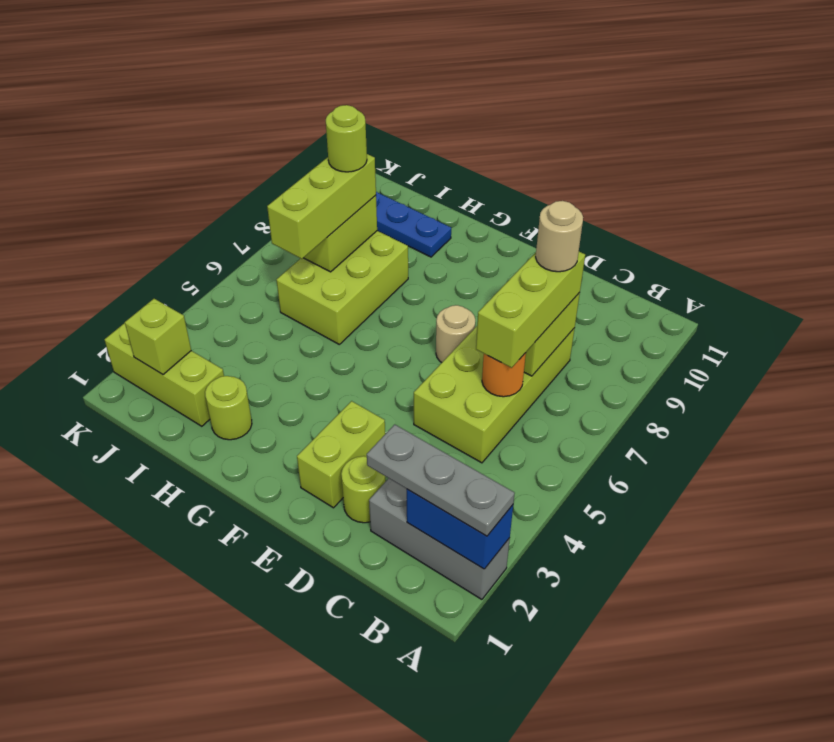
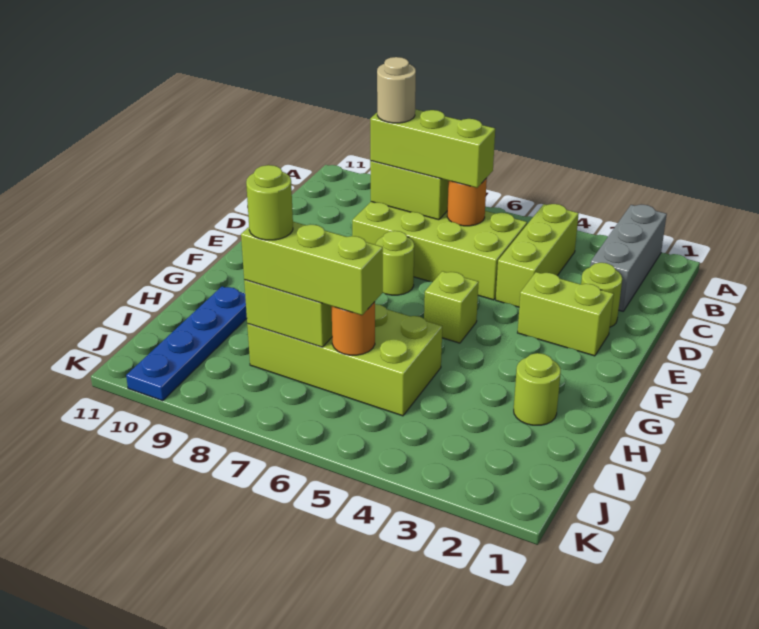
blue brick A2:B2 level 2 -> none
grey plate A2:C2 level 3 -> none
tan round brick E7 level 1 -> lime round brick E7 level 1
lime brick H6:I8 level 1 -> lime brick H5:I8 level 1
lime brick I2:K2 level 1 -> lime brick B4:D4 level 1
none -> orange round brick I6 level 2
lime brick J2 level 2 -> lime brick F5 level 1

